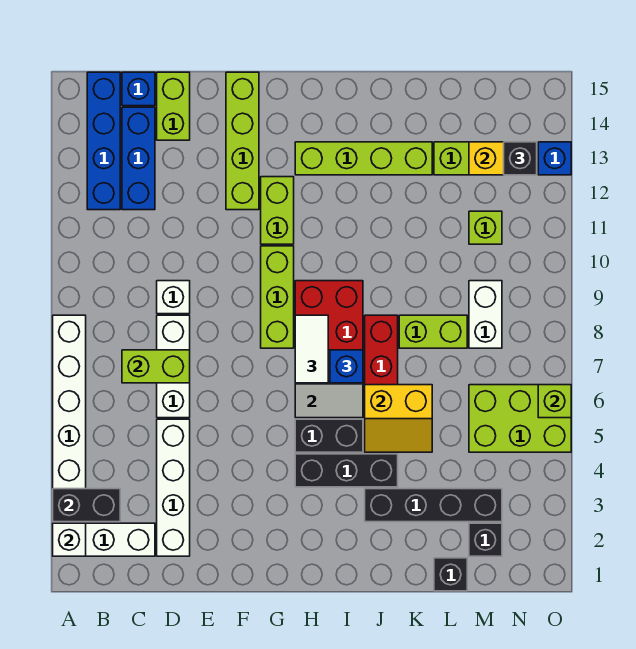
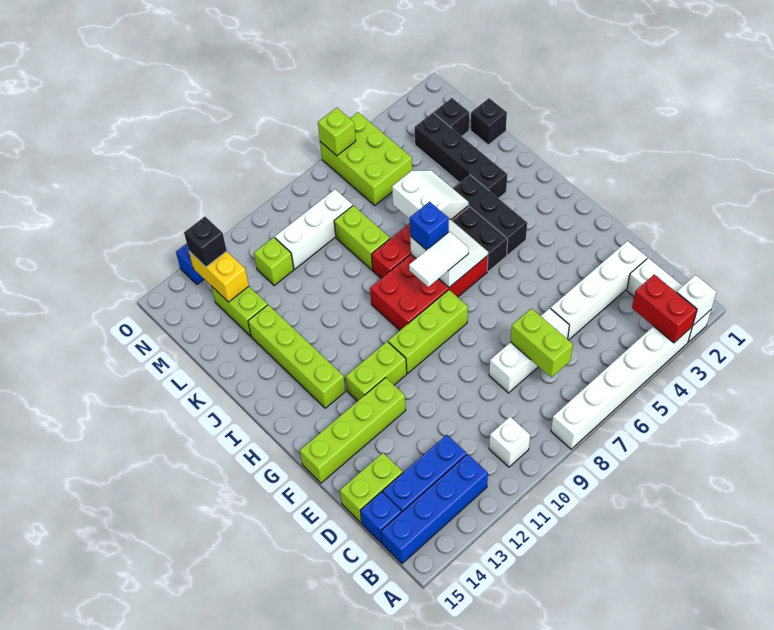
black brick A3:B3 level 2 -> red brick A3:B3 level 2
white brick D9 level 1 -> white brick B10 level 1
yellow slope J5:K6 level 2 top 6 -> white slope J5:K6 level 2 top 6
white brick M8:M9 level 1 -> white brick M8:M10 level 1

